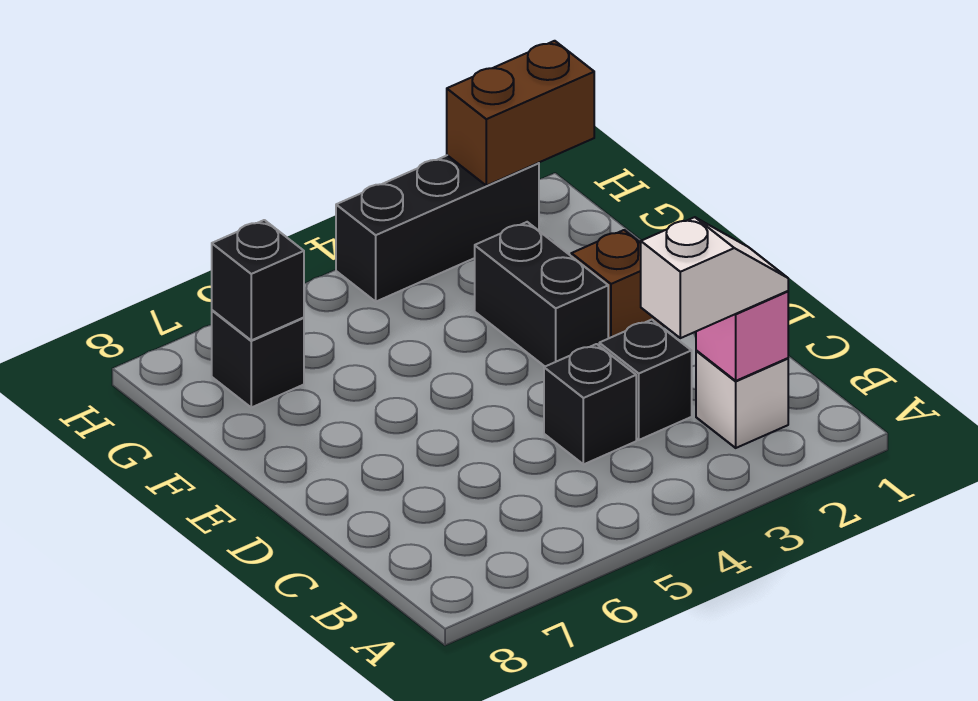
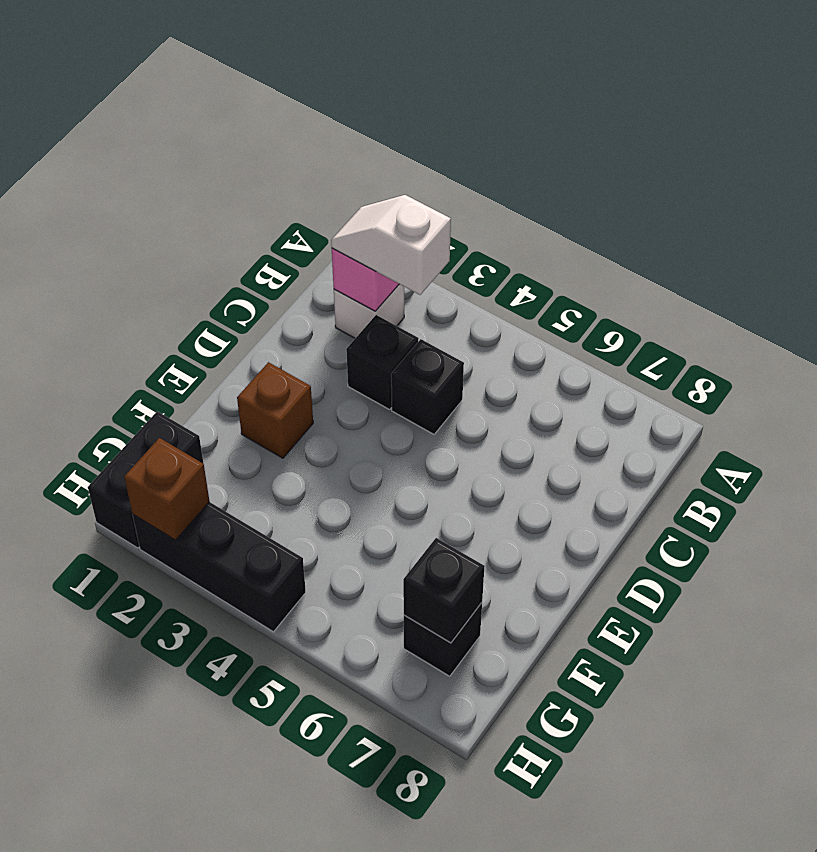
black brick E3:F3 level 1 -> black brick G1:H1 level 1
brown brick H1:H2 level 2 -> brown brick H2 level 2

